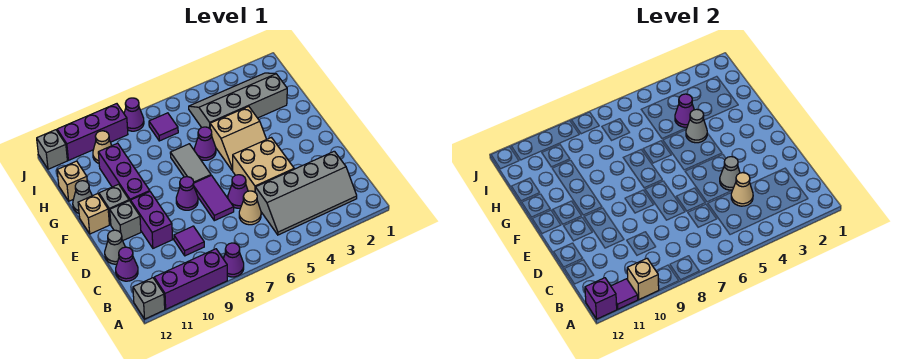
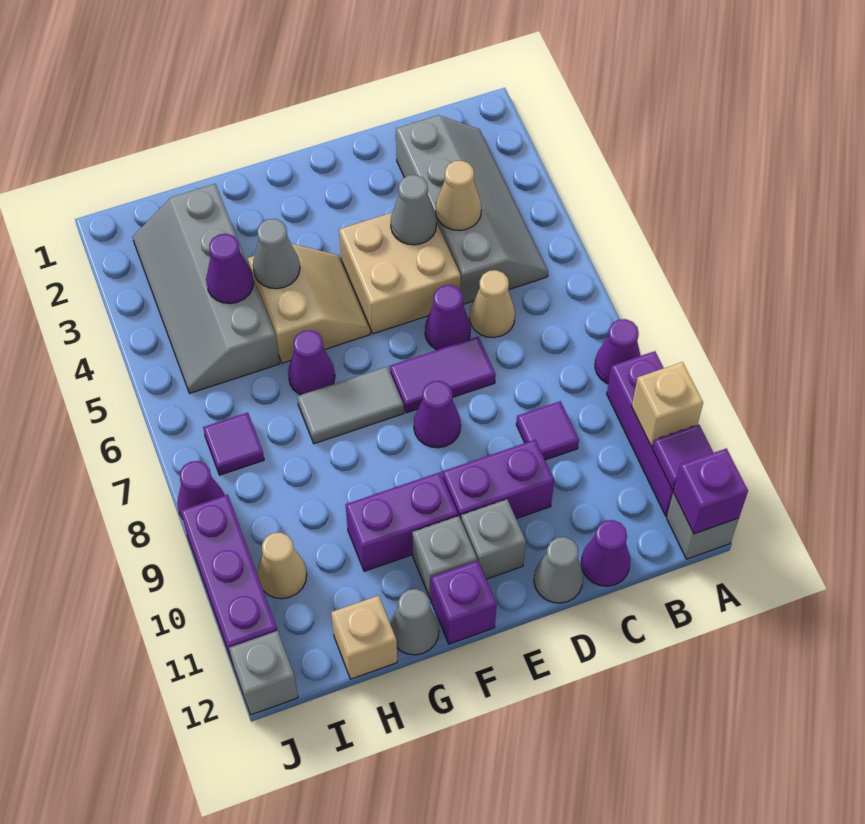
purple brick F10:H10 level 1 -> purple brick F10:G10 level 1
tan brick F12 level 1 -> purple brick F12 level 1

